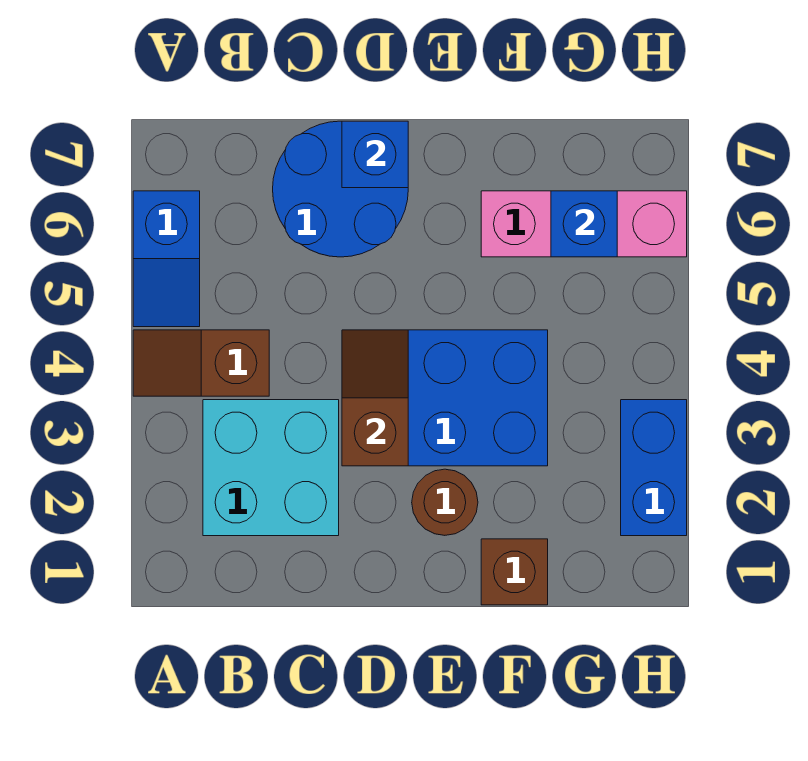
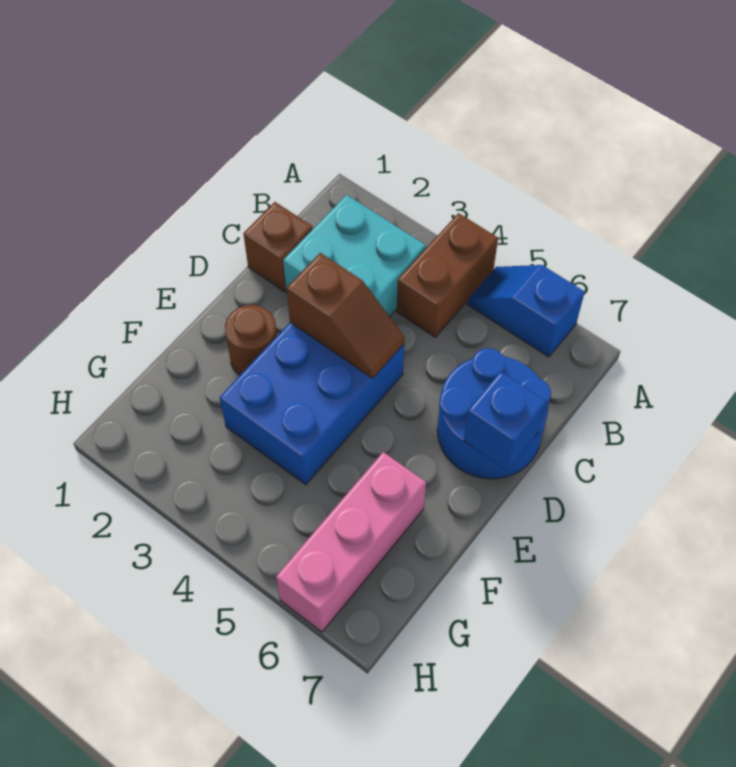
brown slope A4:B4 level 1 top B -> brown brick A4:B4 level 1
brown brick F1 level 1 -> brown brick C1 level 1
blue brick G6 level 2 -> none
blue brick H2:H3 level 1 -> none

